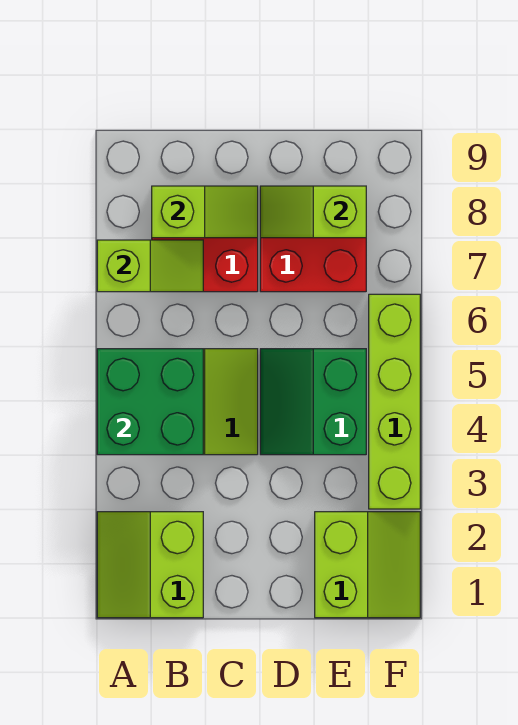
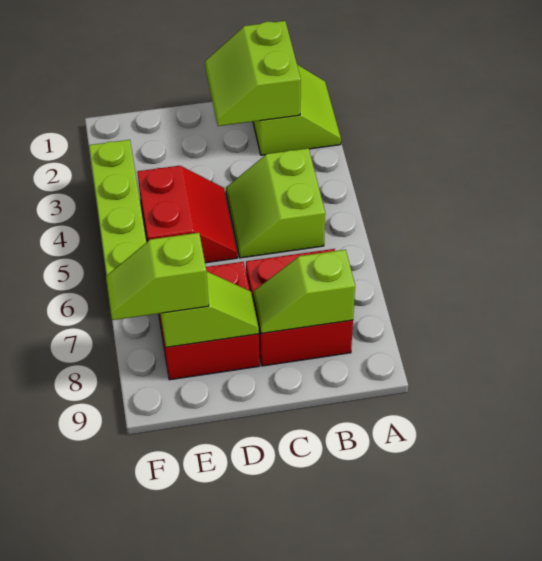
green brick A4:B5 level 2 -> none
lime slope A7:B7 level 2 top A -> lime slope E8:F8 level 3 top E
green slope D4:E5 level 1 top E -> red slope D4:E5 level 1 top E
lime slope E1:F2 level 1 top E -> lime slope B1:C2 level 2 top B

